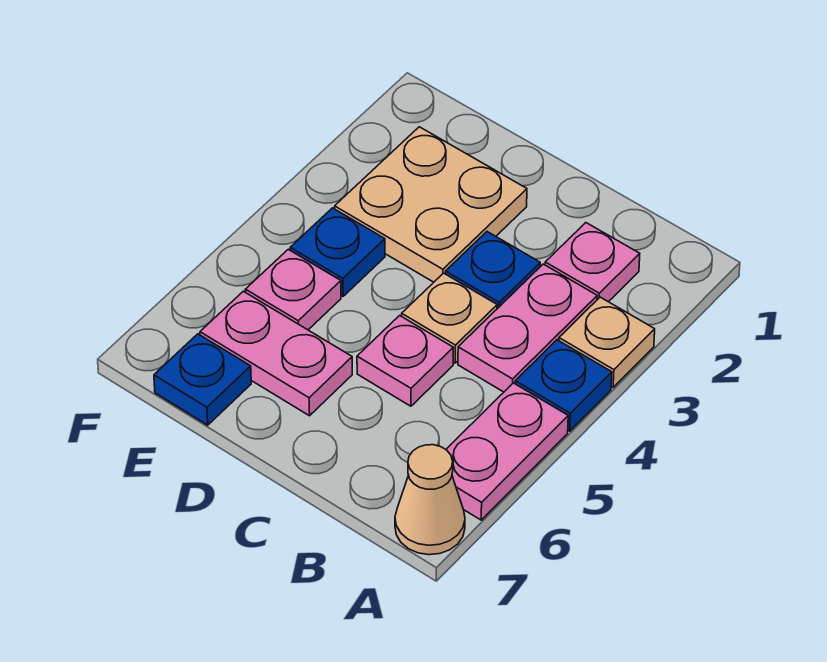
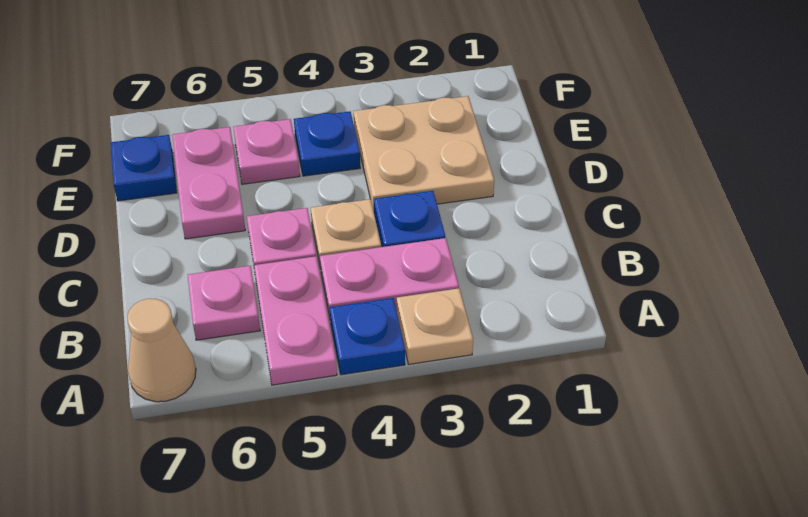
pink plate A5:A6 level 1 -> pink plate A5:B5 level 1
pink plate B2 level 1 -> pink plate B6 level 1

